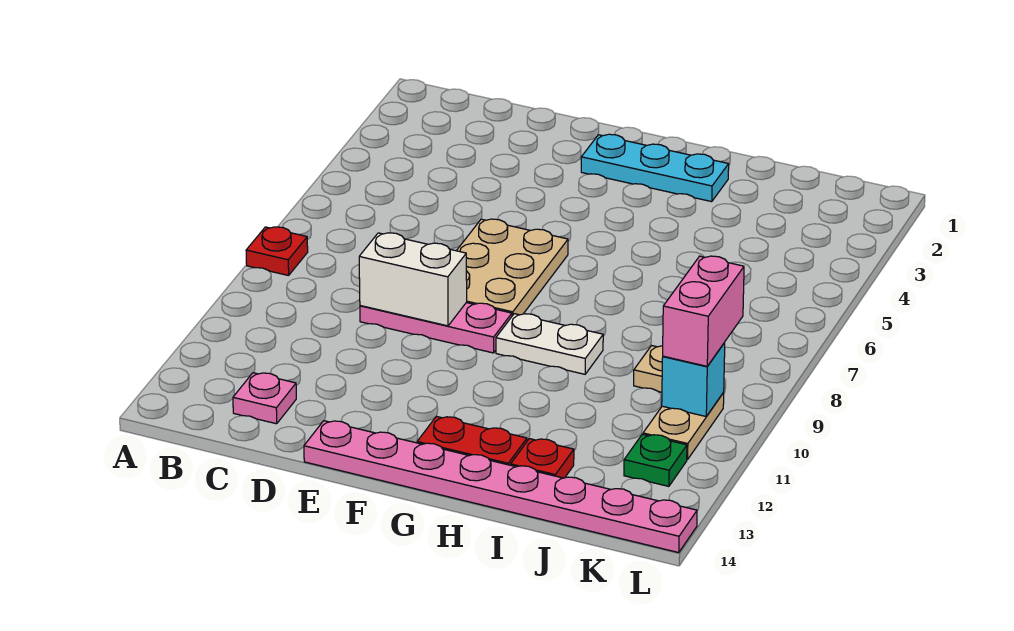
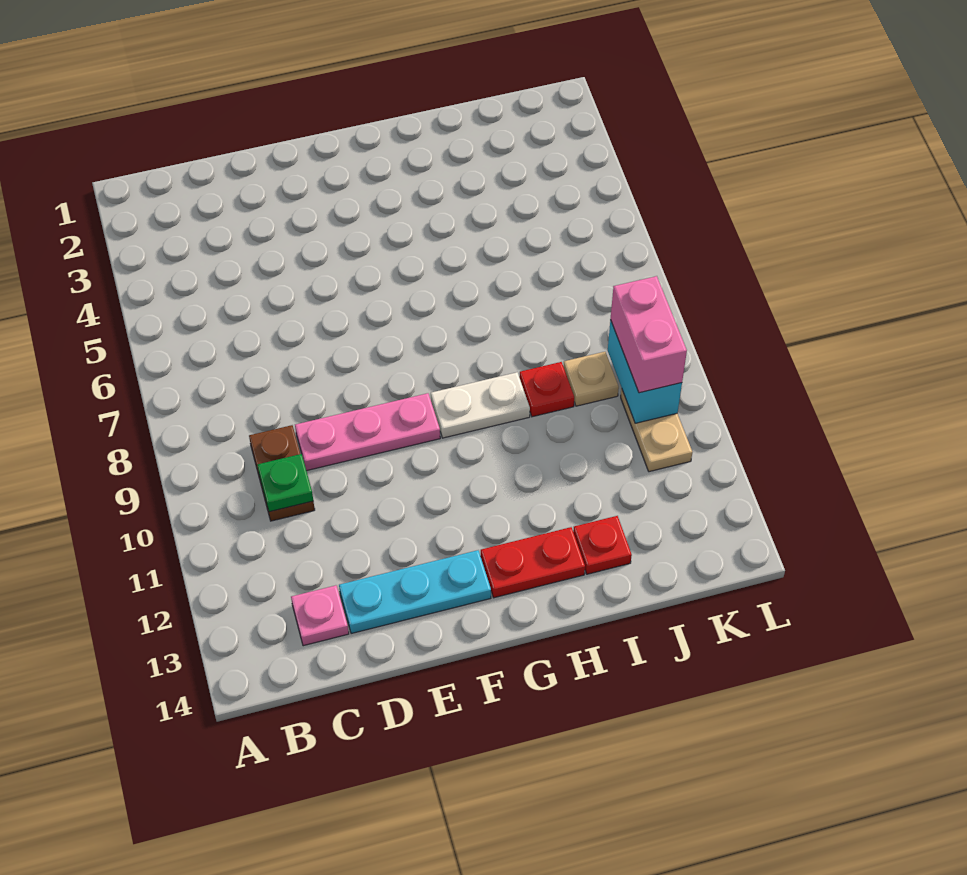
red plate A8 level 1 -> red plate I9 level 1
none -> brown plate C9:C10 level 1
white brick D9:E9 level 2 -> none
tan plate E6:F8 level 1 -> none
pink plate E14:L14 level 1 -> none
cyan plate F2:H2 level 1 -> cyan plate D13:F13 level 1
cyan brick K10 level 2 -> cyan brick K9:K10 level 2
green plate K12 level 1 -> green plate C10 level 2

